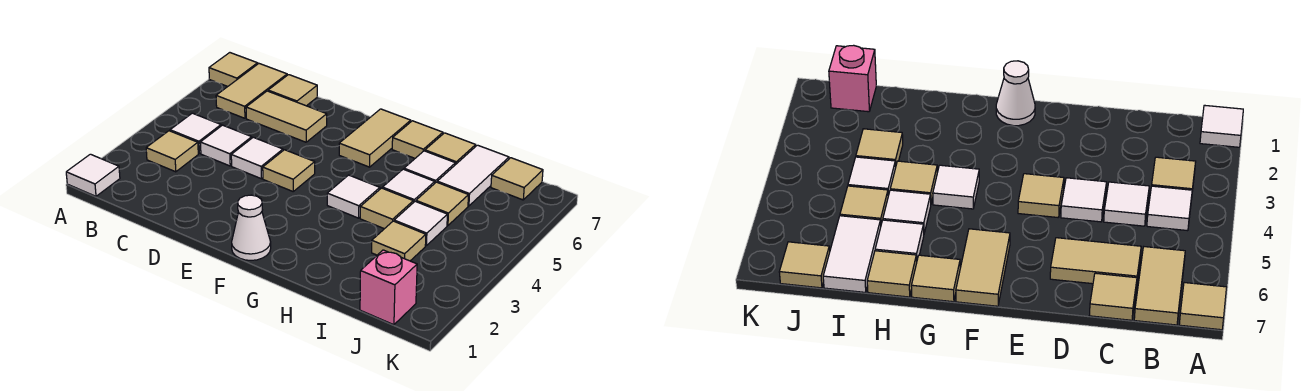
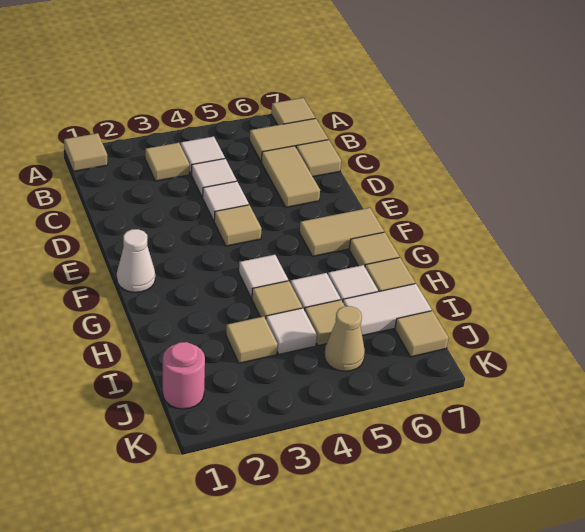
white tile A1 level 1 -> tan tile A1 level 1
pink brick J1 level 1 -> pink round brick J1 level 1
none -> tan cone J5 level 1

